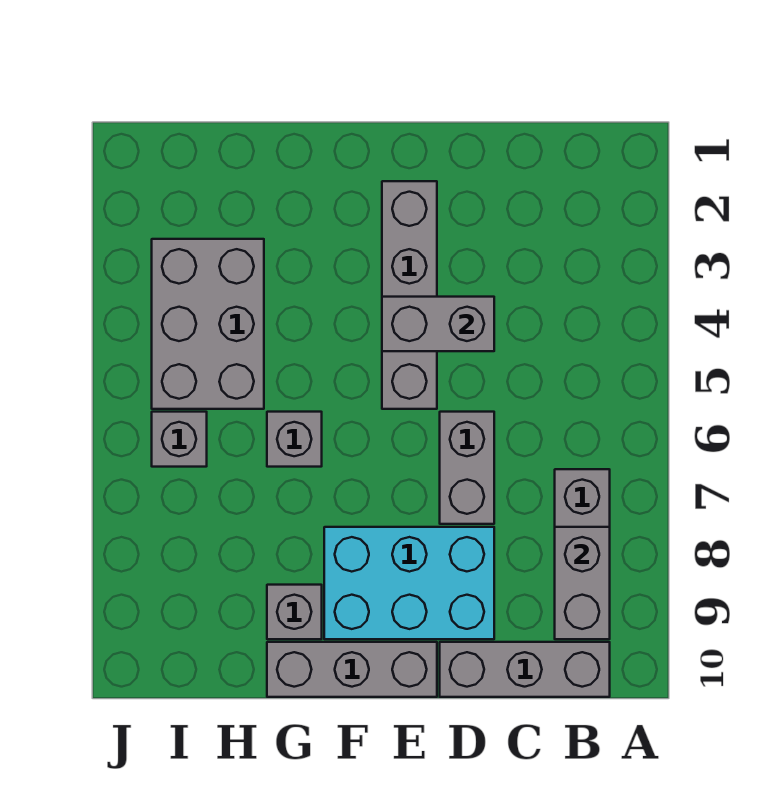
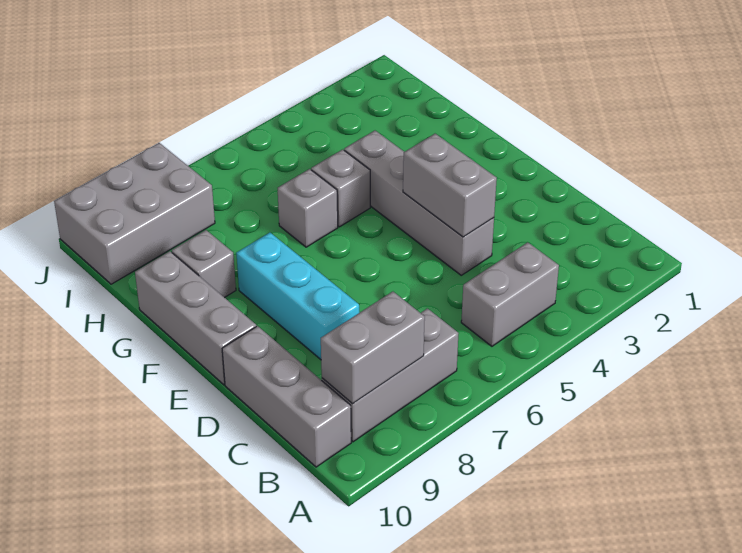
grey brick D6:D7 level 1 -> grey brick B4:B5 level 1
cyan brick D8:F9 level 1 -> cyan brick D8:F8 level 1
grey brick E2:E5 level 1 -> grey brick D4:G4 level 1
grey brick H3:I5 level 1 -> grey brick I8:J10 level 1
grey brick I6 level 1 -> grey brick G5 level 1

